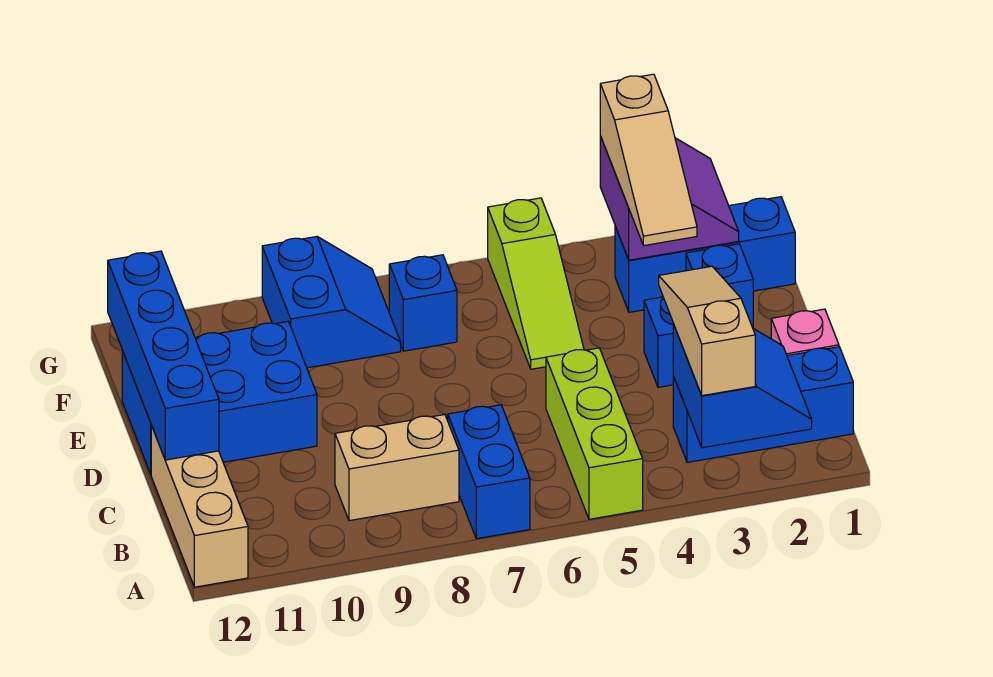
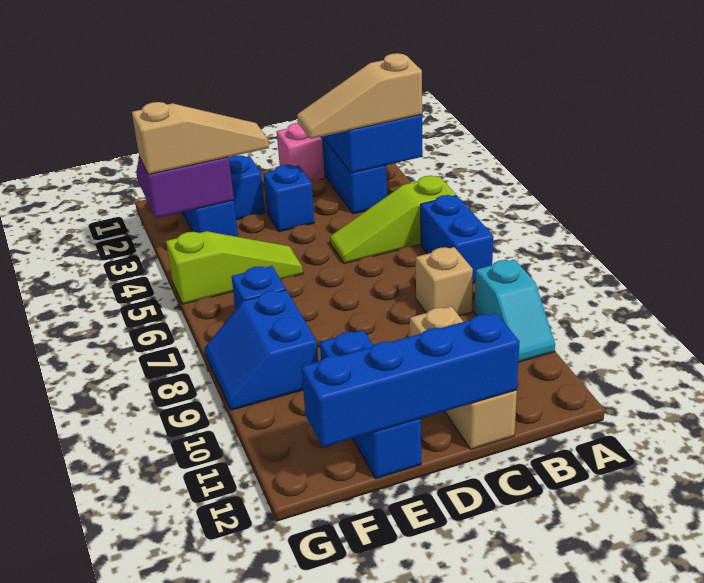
lime brick A5:C5 level 1 -> lime slope A5:C5 level 1 top A
blue brick A7:B7 level 1 -> blue brick A6:A7 level 1
none -> cyan slope A9:A10 level 1 top 9
tan brick A12:C12 level 1 -> tan brick C10:C12 level 1
tan brick B8:B9 level 1 -> tan brick B8 level 1
blue brick D10:E12 level 1 -> blue brick E10:E12 level 1
blue slope F8:G9 level 1 top 9 -> blue slope F8:G9 level 1 top F

